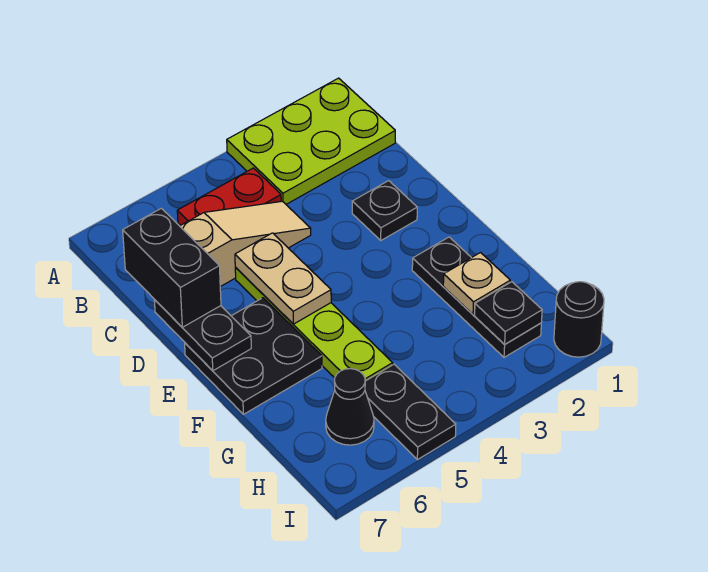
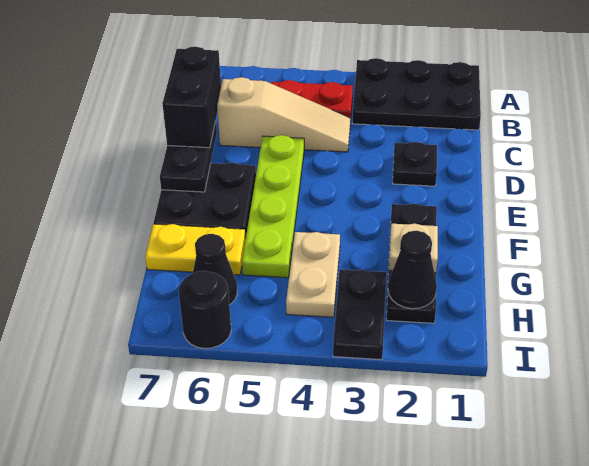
lime plate A1:B3 level 1 -> black plate A1:B3 level 1
tan plate D5:E5 level 2 -> tan plate G4:H4 level 1
none -> yellow plate G6:G7 level 1
black plate H2 level 2 -> black cone H2 level 2
black plate H5:I5 level 1 -> black plate H3:I3 level 1
black round brick I1 level 1 -> black round brick I6 level 1

